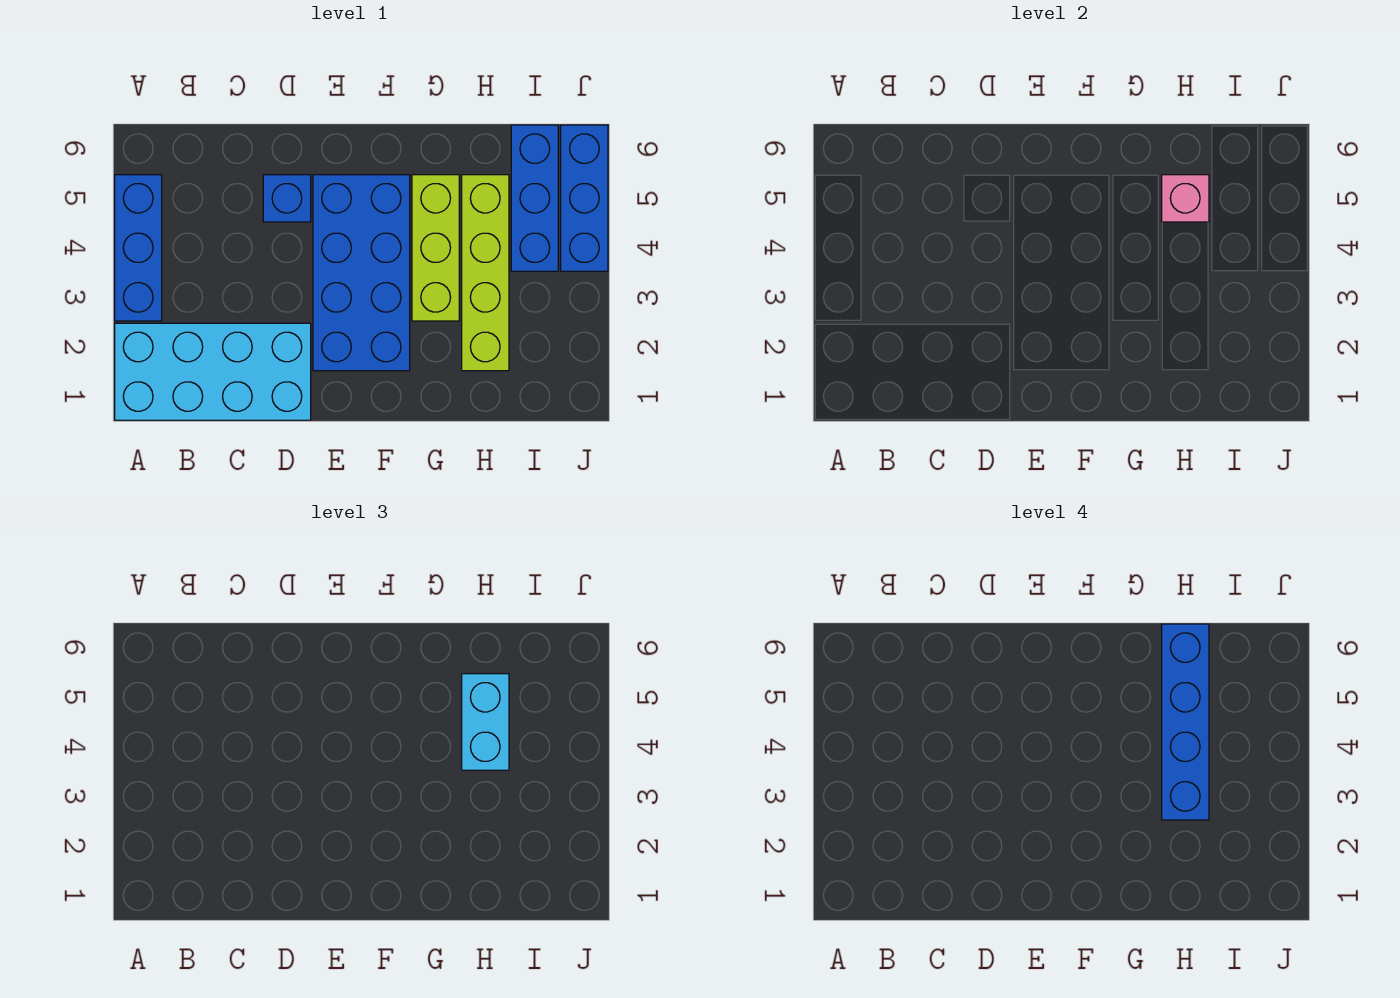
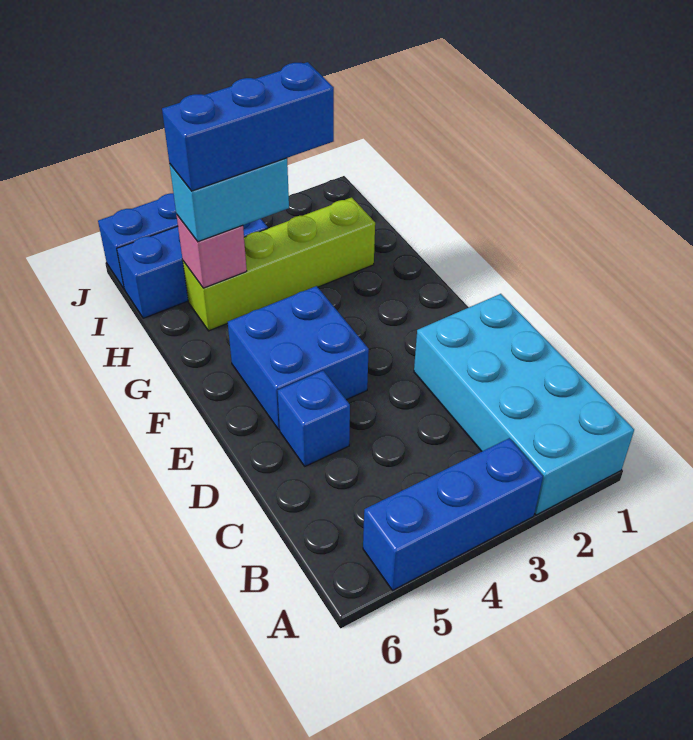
blue brick E2:F5 level 1 -> blue brick E4:F5 level 1
lime brick G3:G5 level 1 -> none
blue brick H3:H6 level 4 -> blue brick H3:H5 level 4

